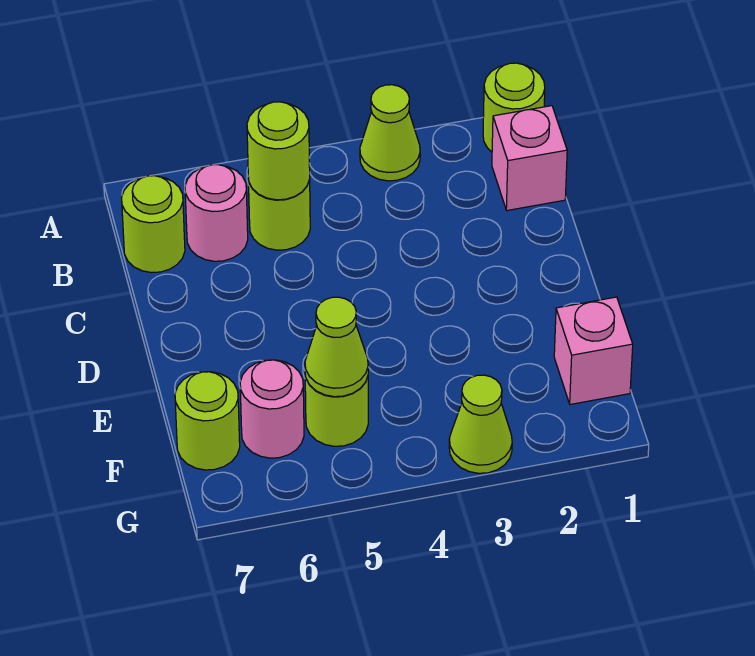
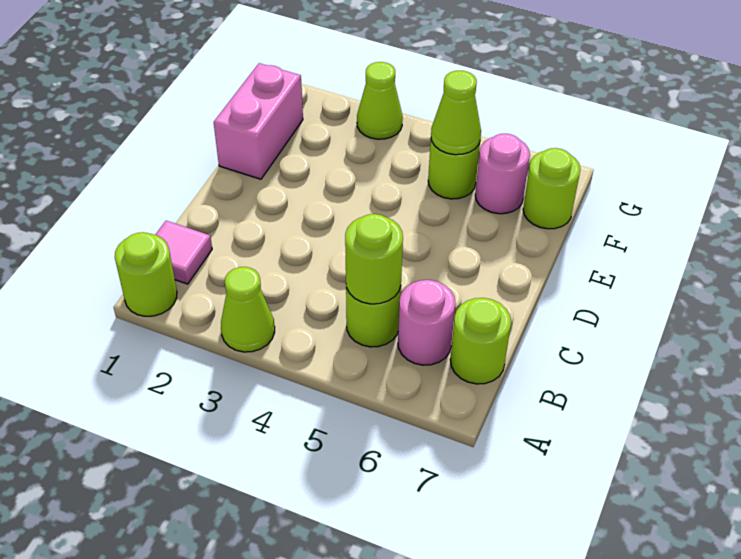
pink brick B1 level 1 -> pink tile B1 level 1
pink brick F1 level 1 -> pink brick E1:F1 level 1

